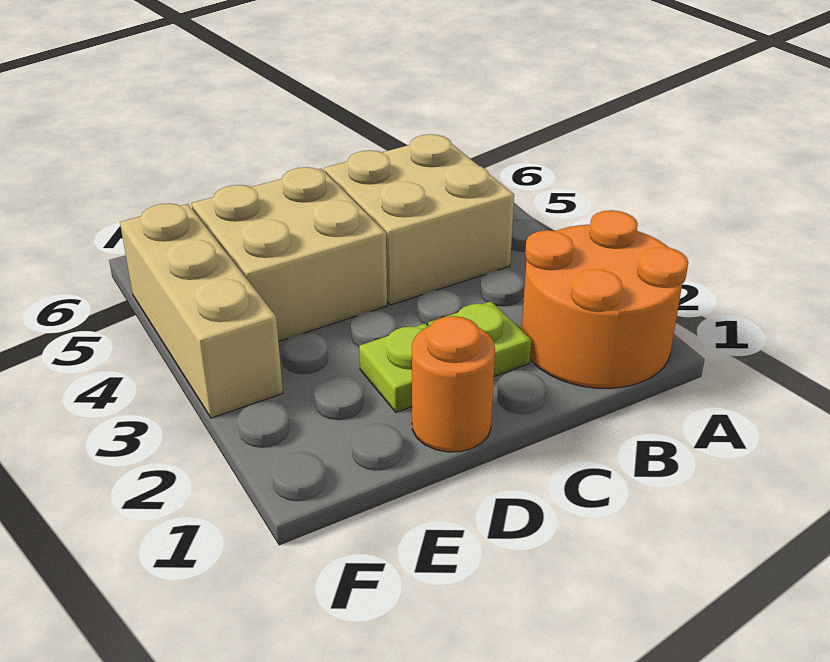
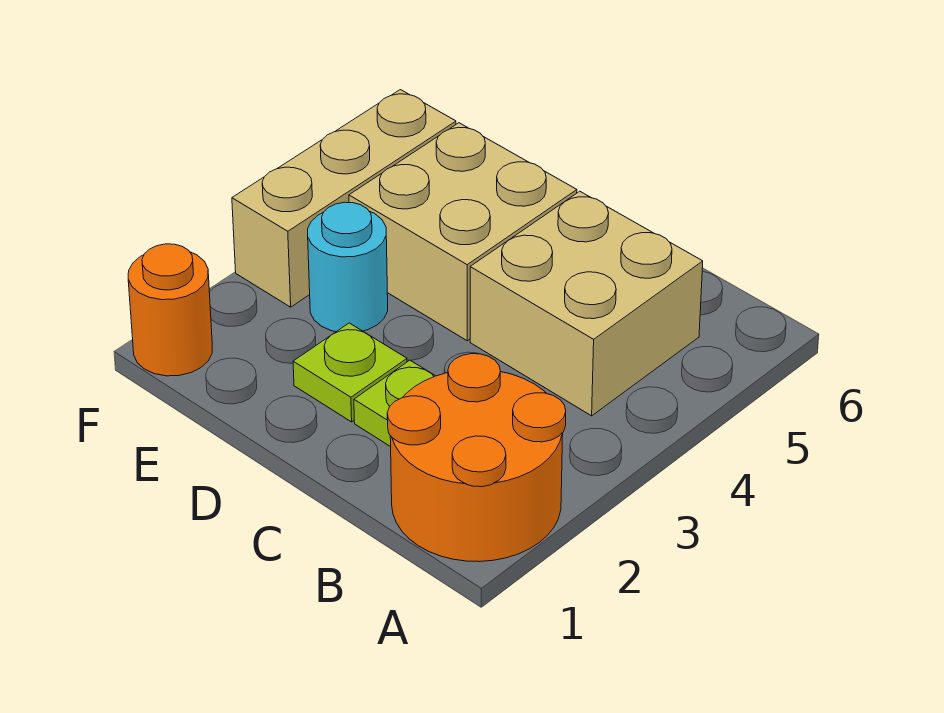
orange round brick D1 level 1 -> orange round brick F1 level 1
none -> cyan round brick E3 level 1

